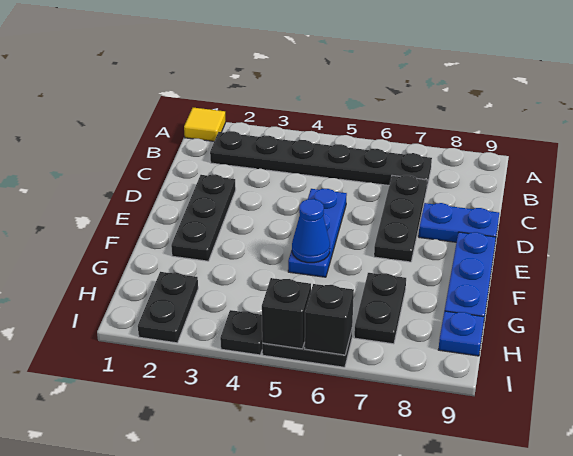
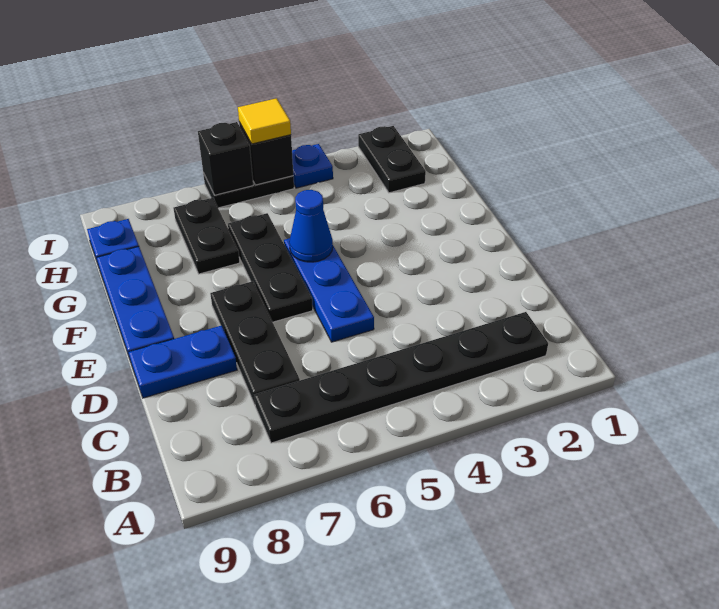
yellow tile A1 level 1 -> yellow tile I5 level 3
black plate D2:F2 level 1 -> black plate E6:G6 level 1
black plate I4 level 1 -> blue plate I4 level 1

